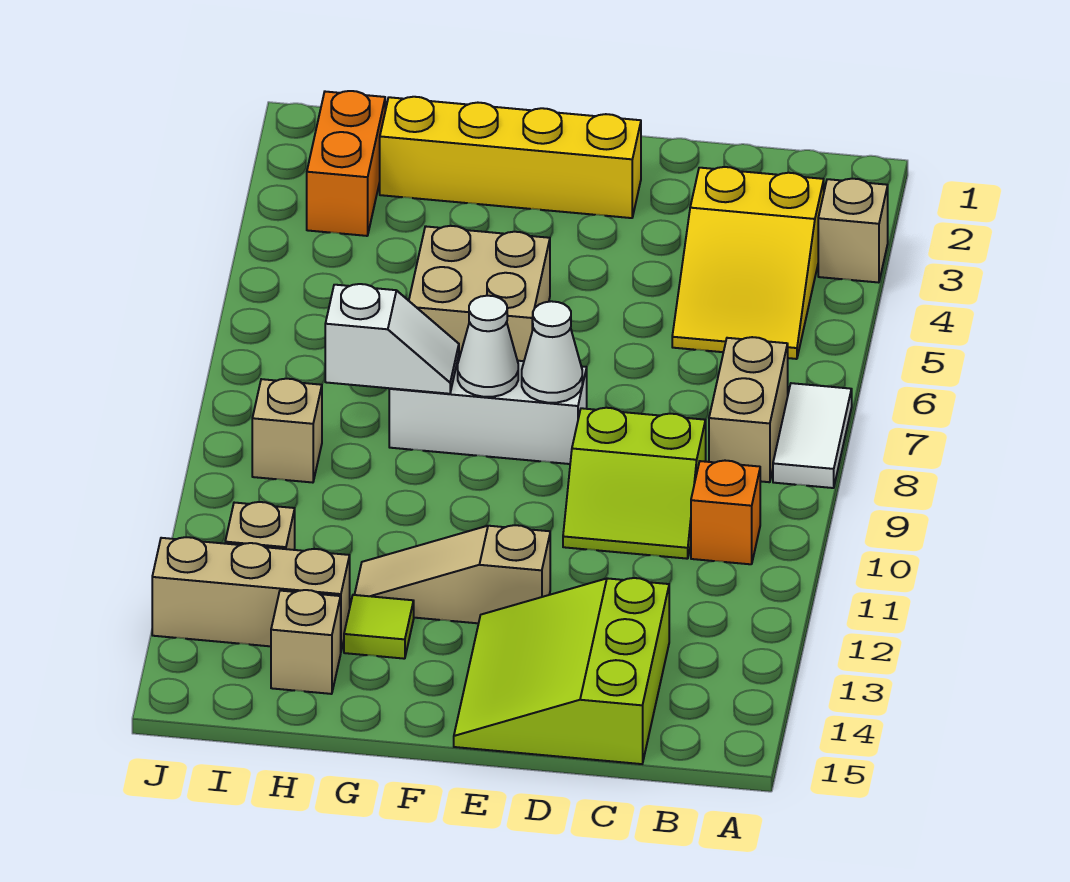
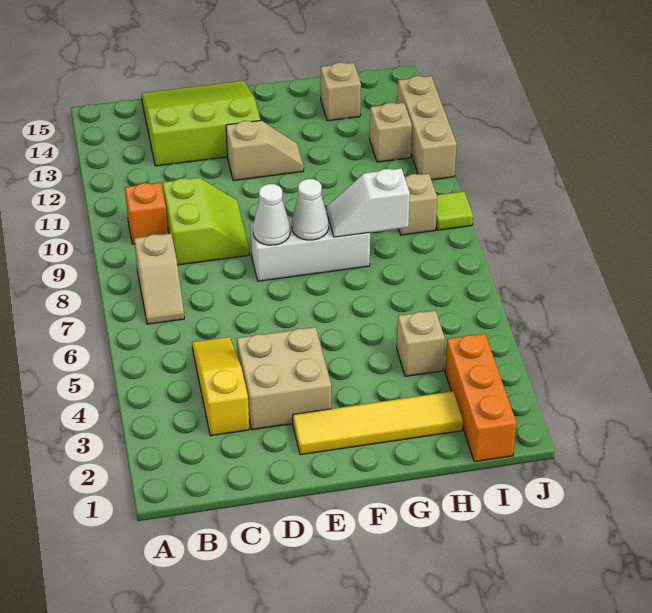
tan brick A3 level 1 -> tan brick H4 level 1
white tile A7:A8 level 1 -> none
yellow slope B3:C5 level 1 top 3 -> yellow slope C3:C5 level 1 top 3
tan brick B7:B8 level 1 -> tan slope B7:B8 level 1 top 8
lime slope C9:D10 level 1 top 9 -> lime slope C9:D10 level 1 top C
lime slope C13:E15 level 1 top C -> lime slope C13:E15 level 1 top 13
yellow brick E2:H2 level 1 -> yellow tile E2:H2 level 1
tan slope E12:G12 level 1 top E -> tan slope E12:F12 level 1 top E
tan brick F5:G6 level 1 -> tan brick D3:E4 level 1
lime tile G13 level 1 -> lime tile J9 level 1
tan brick H13:J13 level 1 -> tan brick J11:J13 level 1
orange brick I2:I3 level 1 -> orange brick I1:I3 level 1

